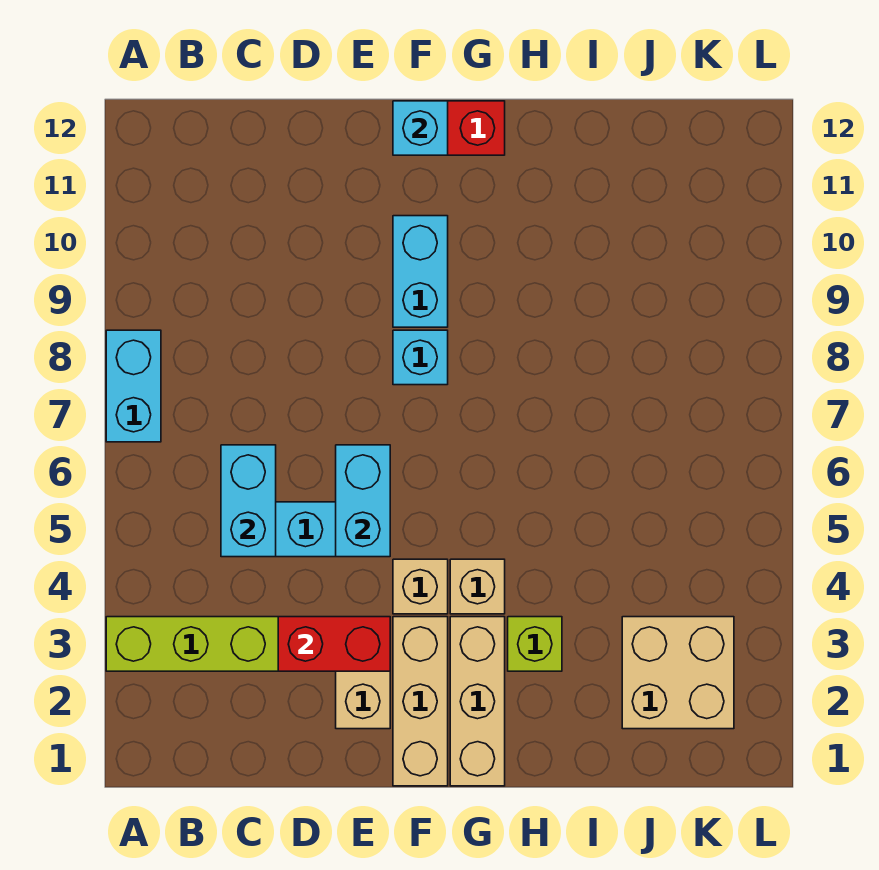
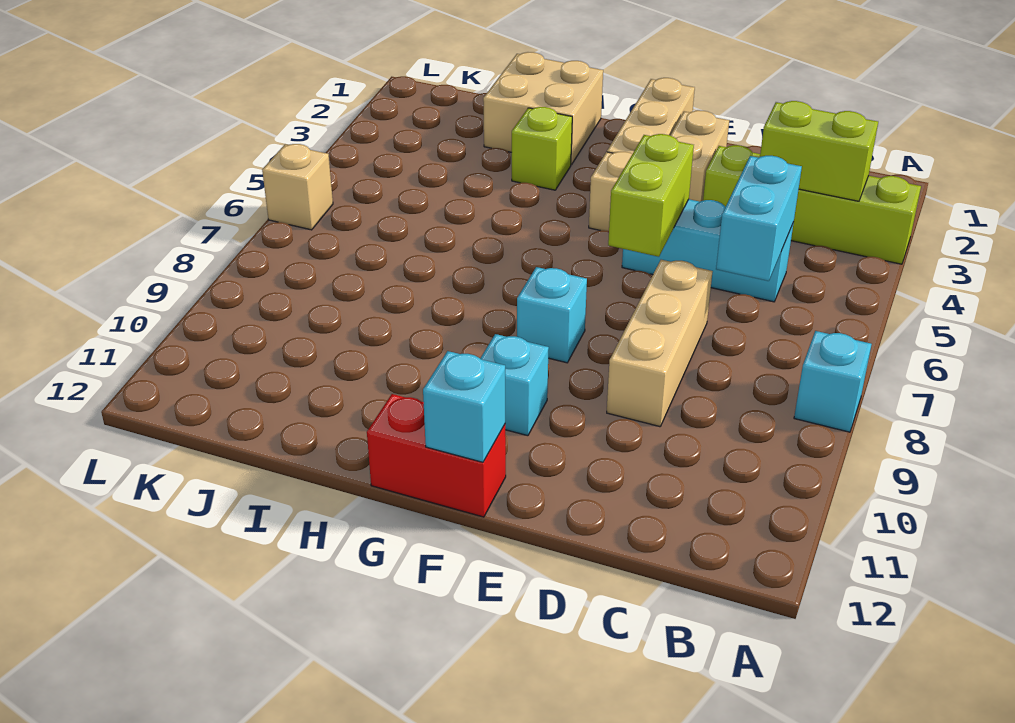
cyan brick A7:A8 level 1 -> cyan brick A8 level 1
none -> lime brick B3:C3 level 2
red brick D3:E3 level 2 -> none
cyan brick E5:E6 level 2 -> lime brick E5:E6 level 2
cyan brick F9:F10 level 1 -> cyan brick F10 level 1
tan brick G1:G3 level 1 -> tan brick D7:D9 level 1
tan brick G4 level 1 -> tan brick L6 level 1
tan brick J2:K3 level 1 -> tan brick H1:I2 level 1

